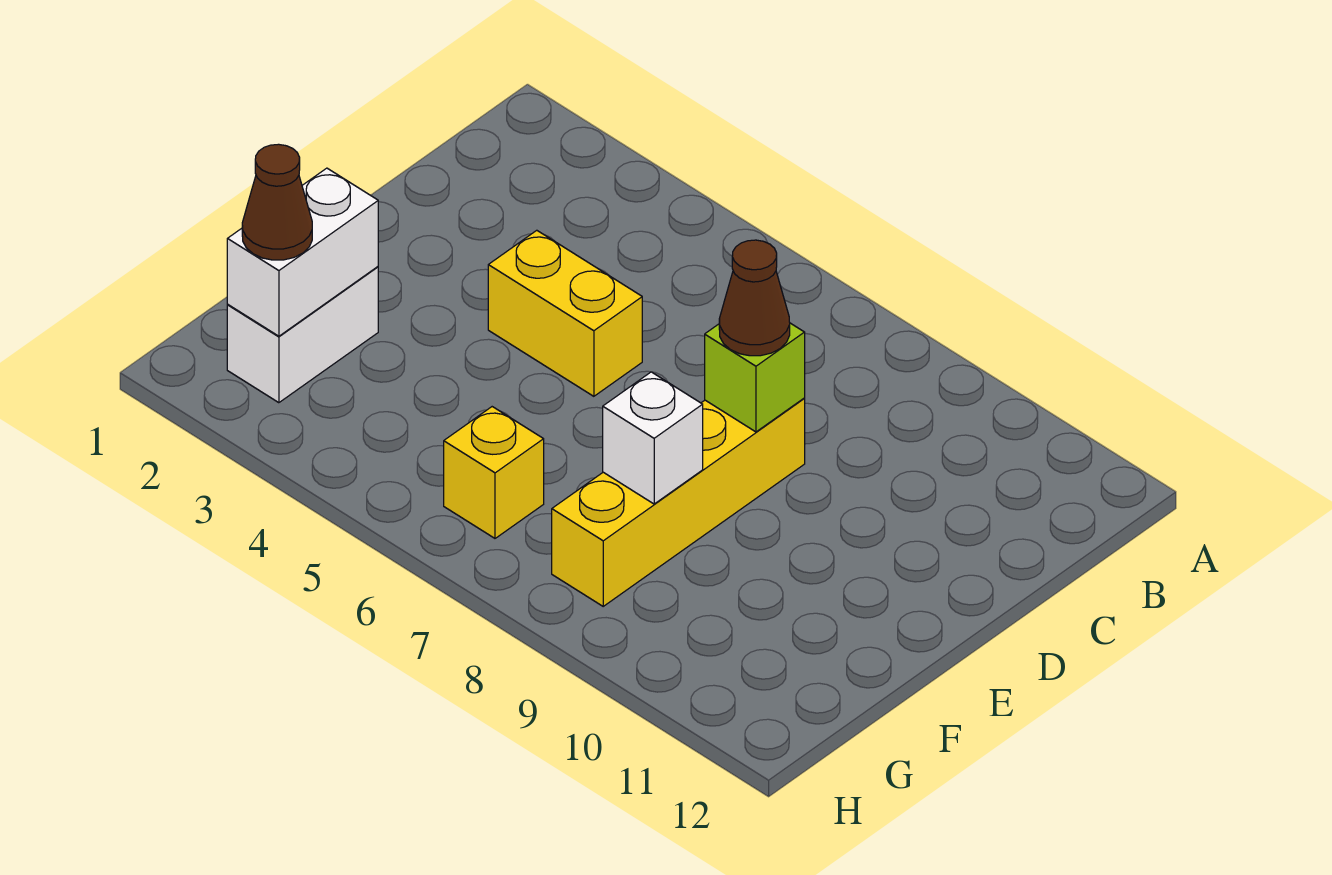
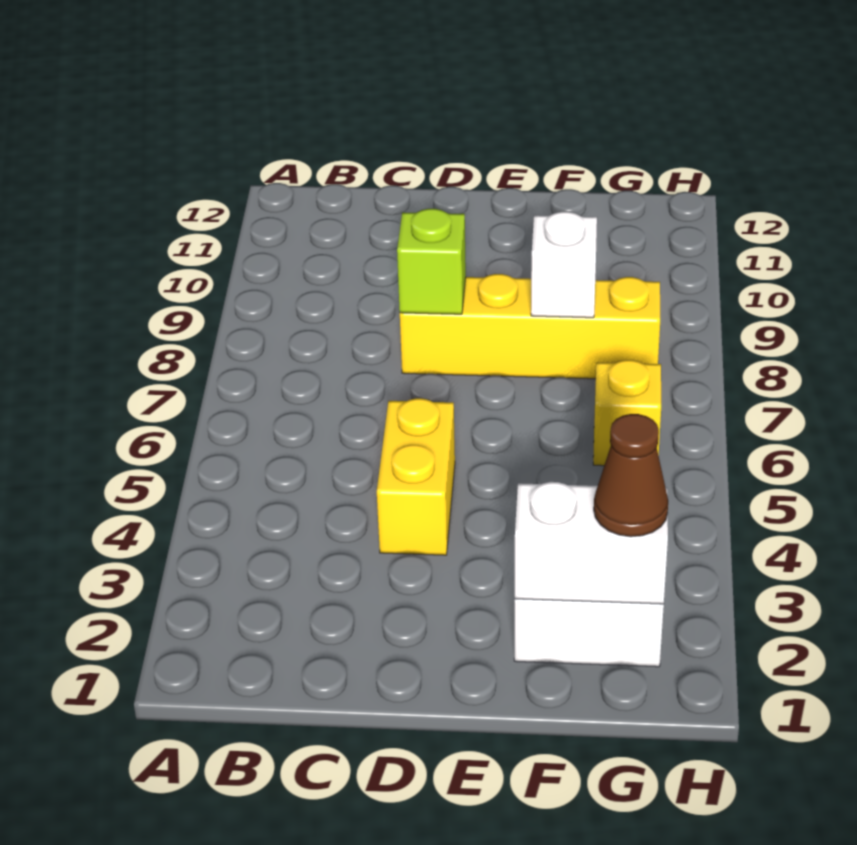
brown cone D8 level 3 -> none

